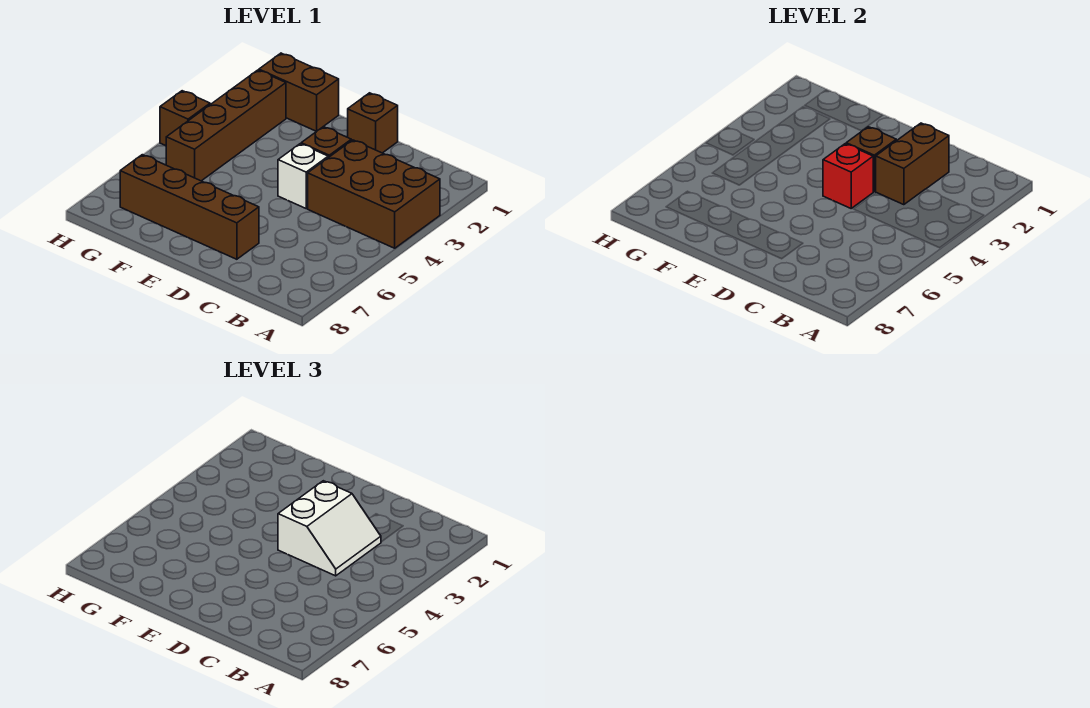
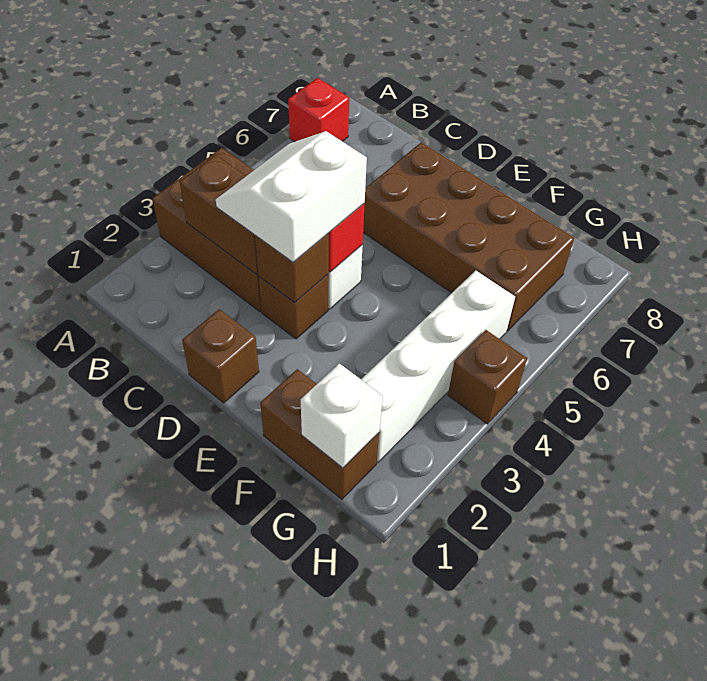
none -> red brick A7 level 1
brown brick C2:C3 level 2 -> brown brick B3:C3 level 2
brown brick D7:G7 level 1 -> brown brick D6:G7 level 1
none -> white brick G1 level 2
brown brick G2:G5 level 1 -> white brick G2:G5 level 1

